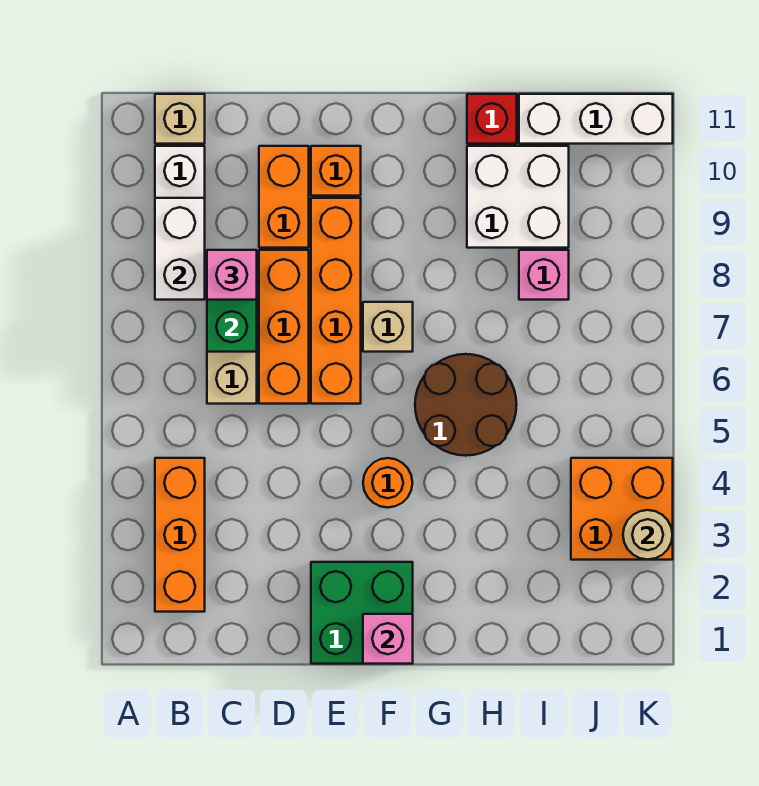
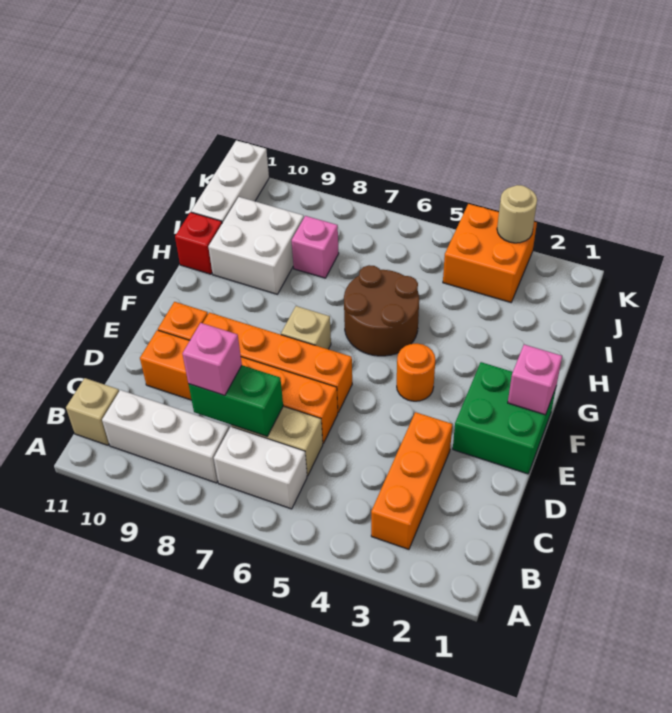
orange brick B2:B4 level 1 -> orange brick B3:D3 level 1
white brick B8:B9 level 2 -> white brick B6:B7 level 1

